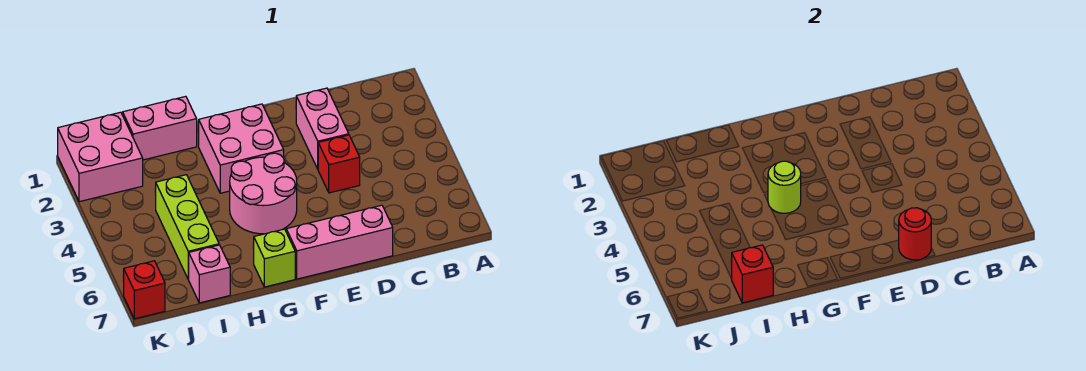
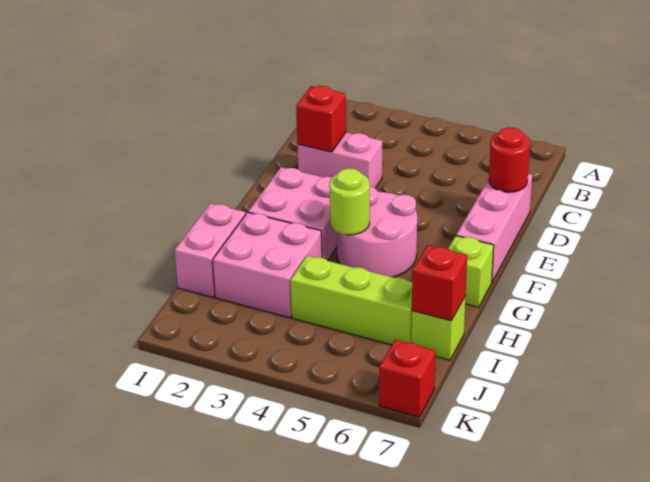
red brick D4 level 1 -> red brick D2 level 2
pink brick I7 level 1 -> lime brick I7 level 1
pink brick J1:K2 level 1 -> pink brick H2:I3 level 1

